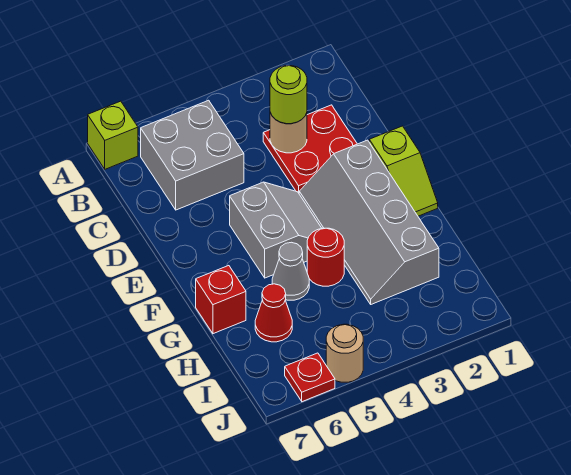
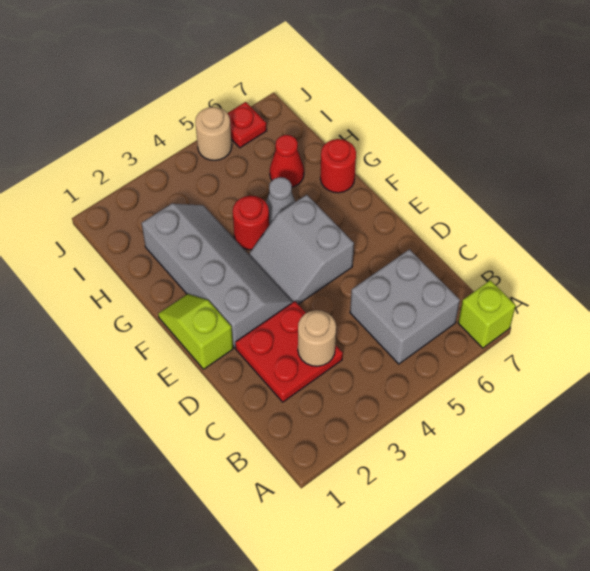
lime round brick C3 level 3 -> none
red brick G7 level 1 -> red round brick G7 level 1

